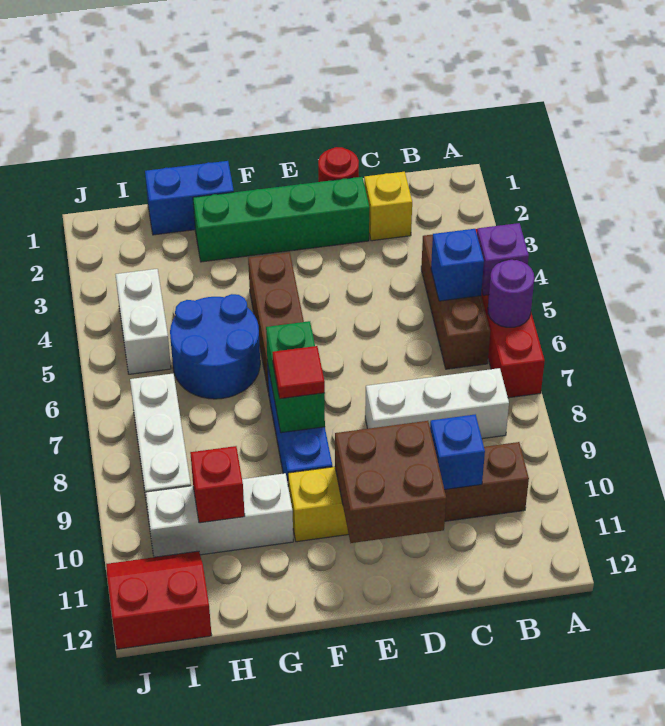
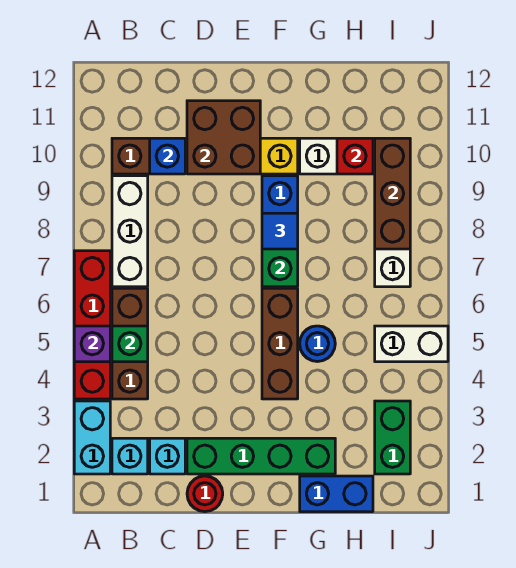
none -> cyan brick A2:A3 level 1
purple round brick A6 level 2 -> none
none -> cyan brick B2 level 1
blue brick B5 level 2 -> green brick B5 level 2
white brick B8:D8 level 1 -> white brick B7:B9 level 1
yellow brick C2 level 1 -> cyan brick C2 level 1
red tile F8 level 3 -> blue tile F8 level 3
blue round brick G5:H6 level 1 -> blue round brick G5 level 1
none -> green brick I2:I3 level 1
white brick I4:I5 level 1 -> white brick I5:J5 level 1
none -> brown brick I8:I10 level 2
red slope I11:J12 level 1 top 12 -> none

